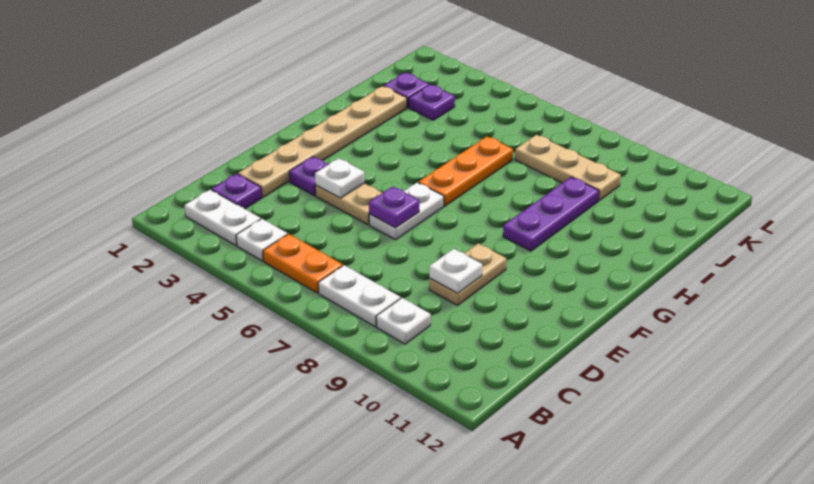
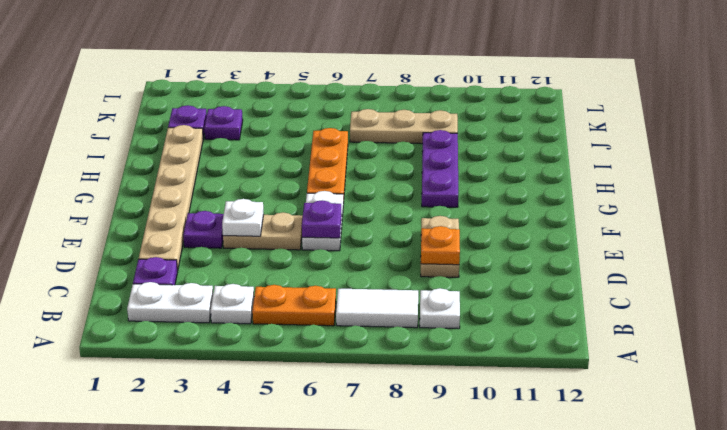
white plate B7:B8 level 1 -> white tile B7:B8 level 1
white plate D9 level 2 -> orange plate D9 level 2

